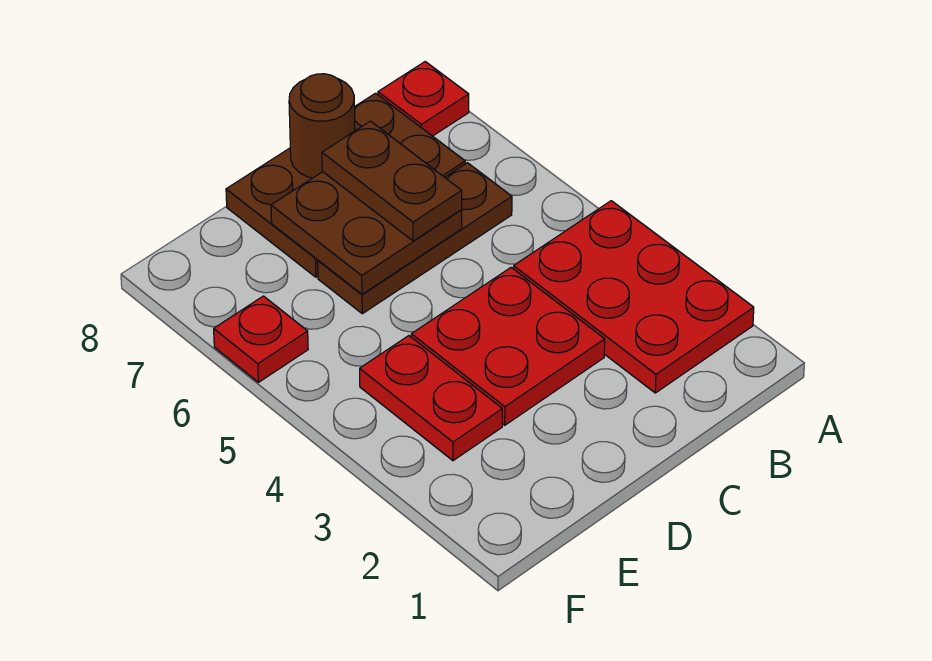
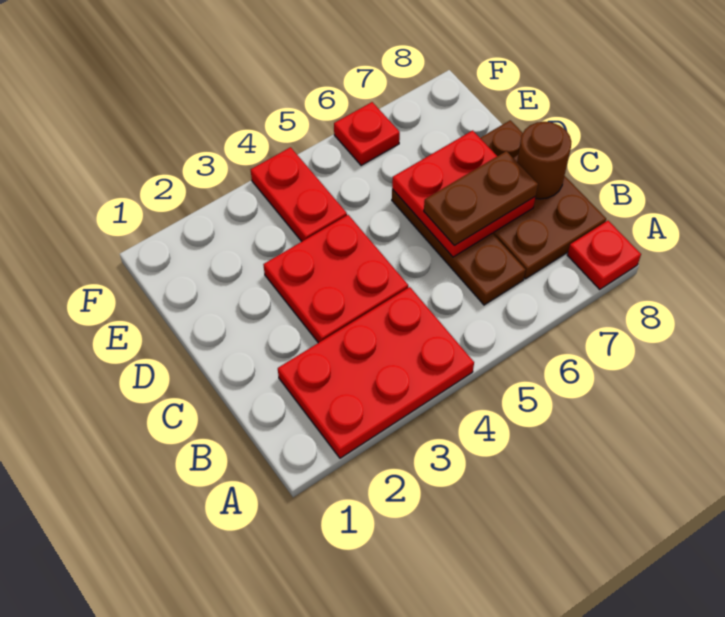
brown plate C6:D7 level 2 -> red plate C6:D7 level 2
red plate E3:E4 level 1 -> red plate E4:F4 level 1

